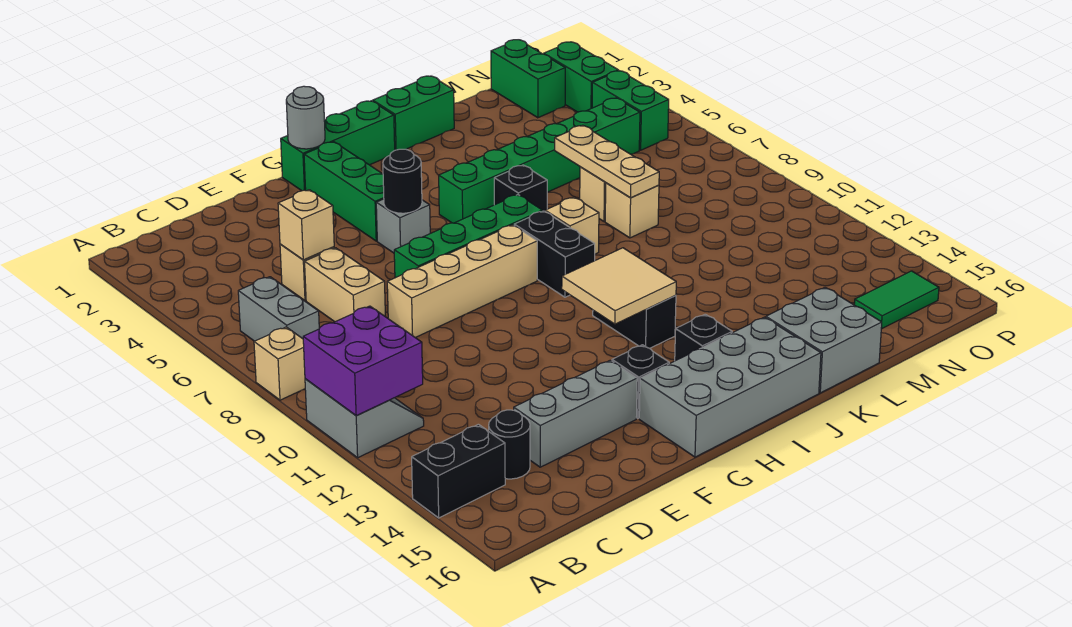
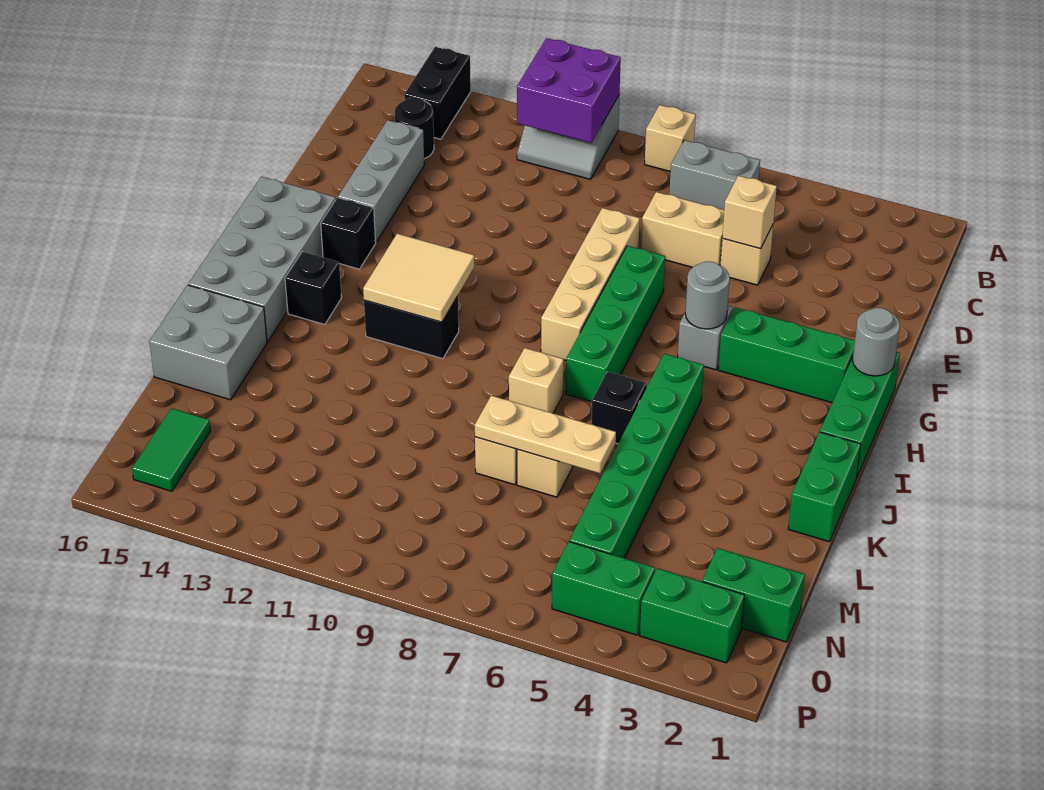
black round brick G5 level 2 -> grey round brick G5 level 2
black brick I8:I9 level 1 -> none

